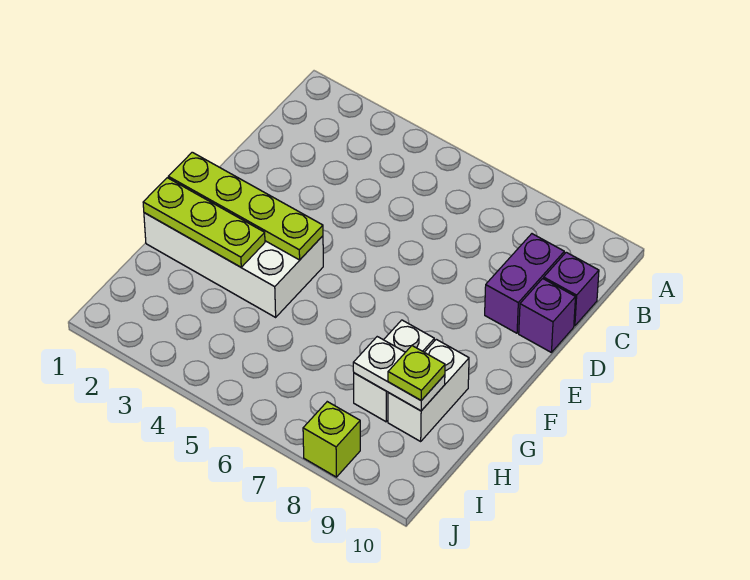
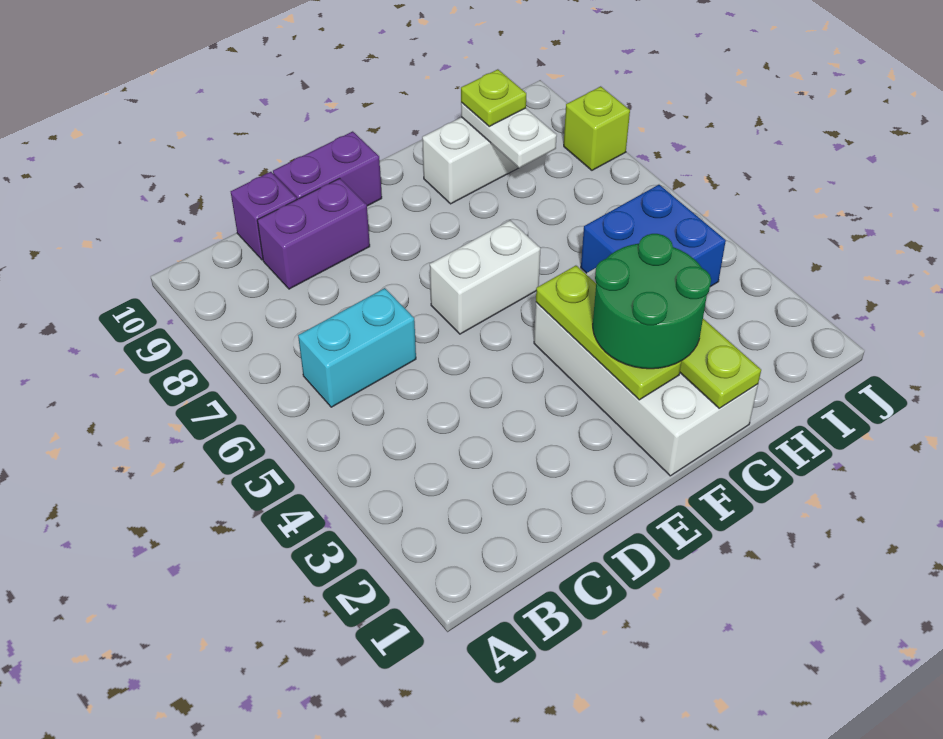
none -> cyan brick B6:C6 level 1
purple brick D10 level 1 -> purple brick D10:E10 level 1
lime plate F1:F4 level 2 -> lime plate F2:F4 level 2
none -> green round brick F2:G3 level 3
white brick G8:H8 level 1 -> white brick E6:F6 level 1
none -> blue brick H4:I5 level 1

